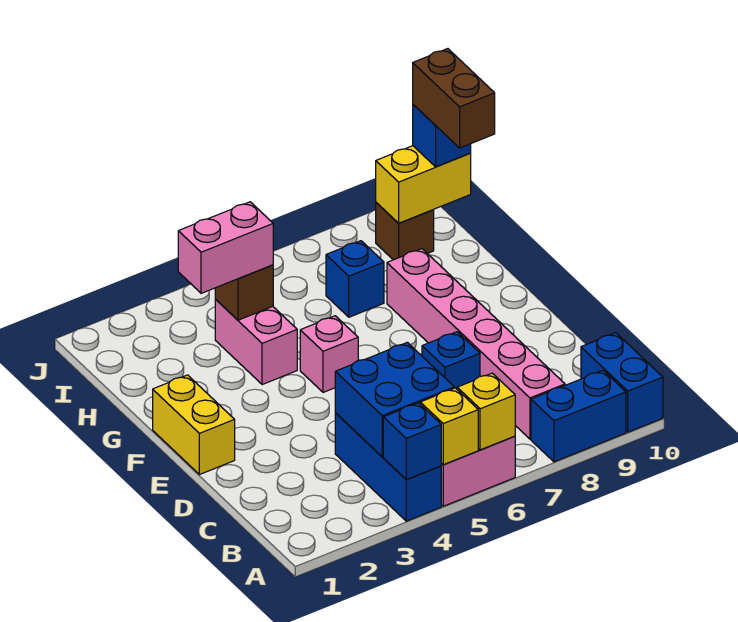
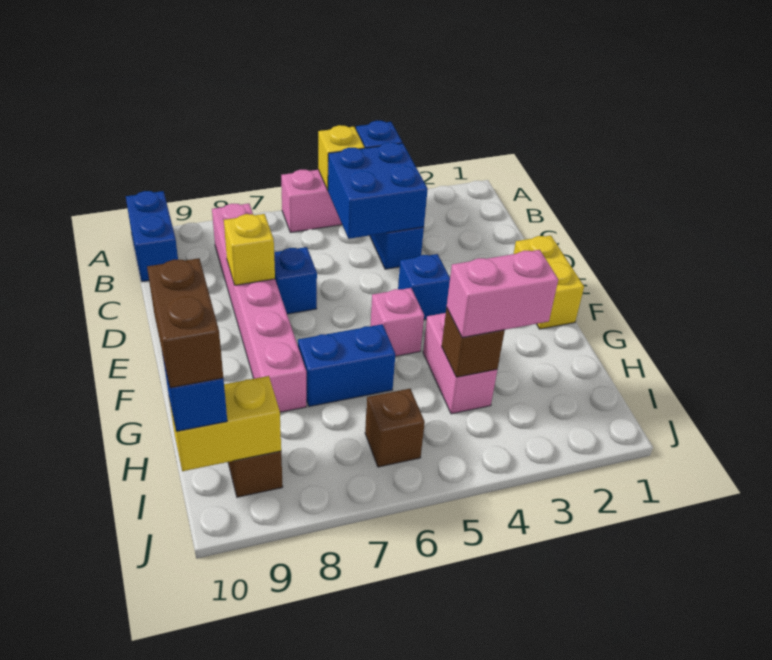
yellow brick A6 level 2 -> yellow brick D8 level 2
blue brick A8:A9 level 1 -> blue brick G6:G7 level 1
blue brick H7 level 1 -> blue brick E4 level 1
none -> brown brick I6 level 1

